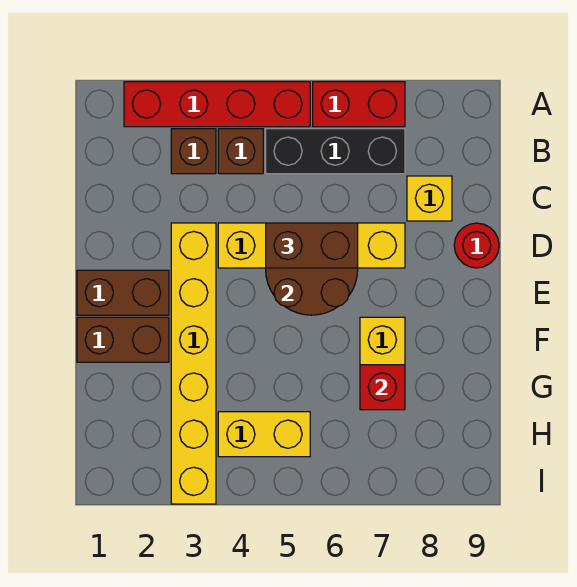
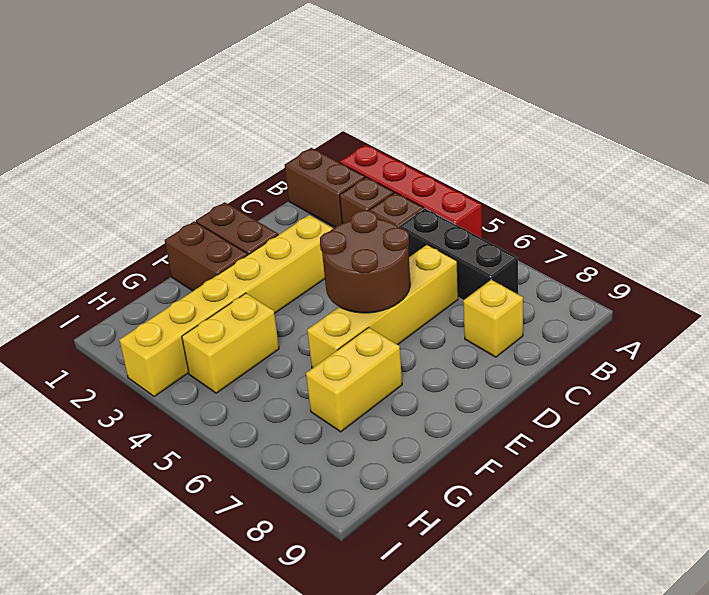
red brick A6:A7 level 1 -> none
yellow brick D4:D7 level 1 -> yellow brick C6:F6 level 1
brown brick D5:D6 level 3 -> brown brick B1:B2 level 1
red round brick D9 level 1 -> none
red brick G7 level 2 -> none
yellow brick H4:H5 level 1 -> yellow brick G4:H4 level 1

